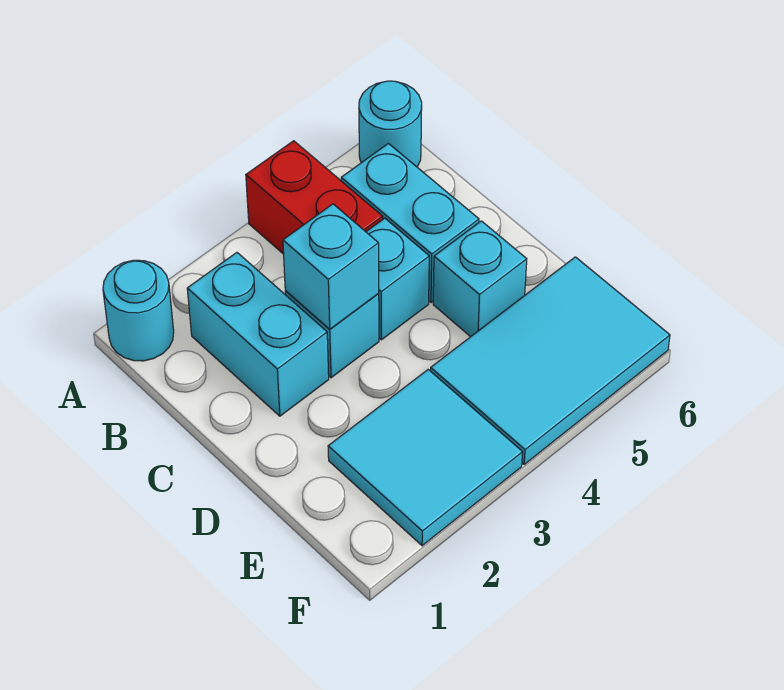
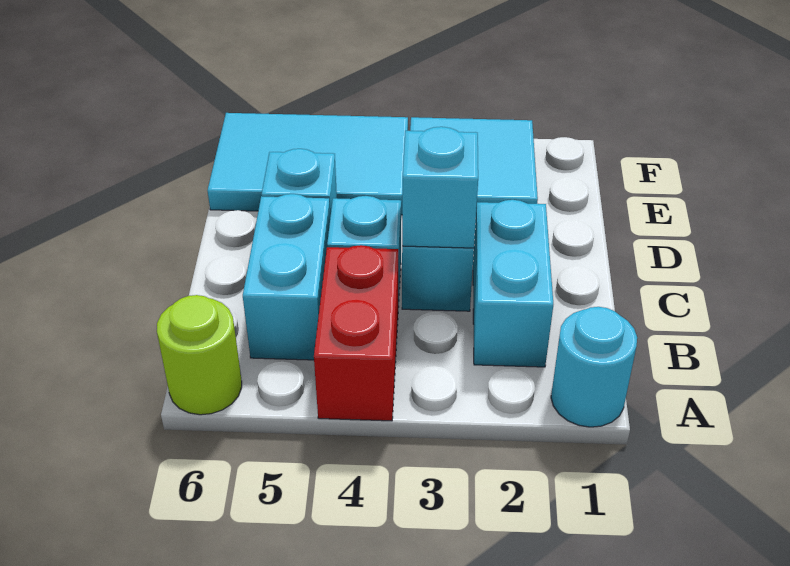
cyan round brick A6 level 1 -> lime round brick A6 level 1

